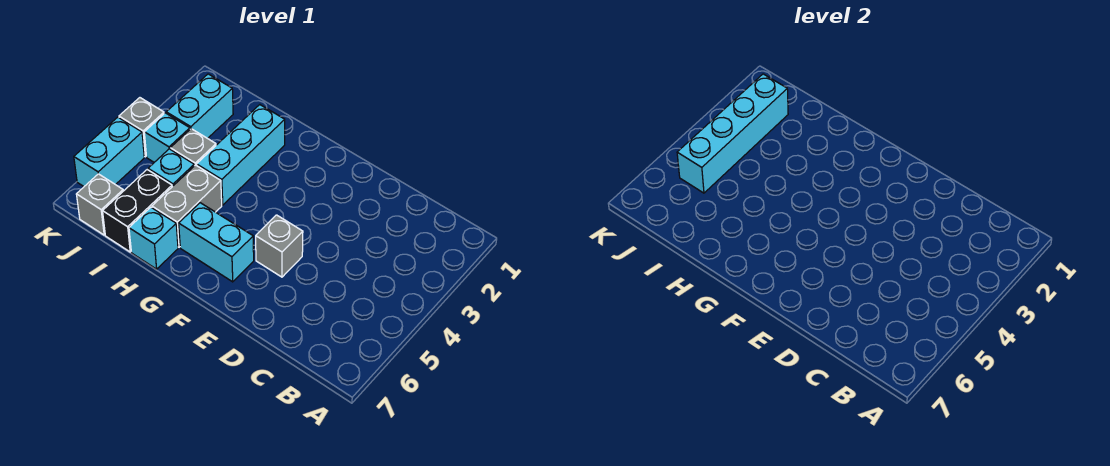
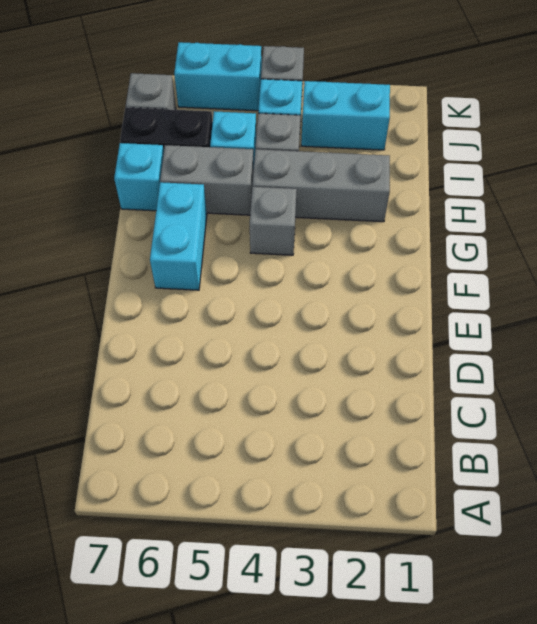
grey brick E5 level 1 -> grey brick G4 level 1
cyan brick H2:H4 level 1 -> grey brick H2:H4 level 1
cyan brick J2:J5 level 2 -> none

